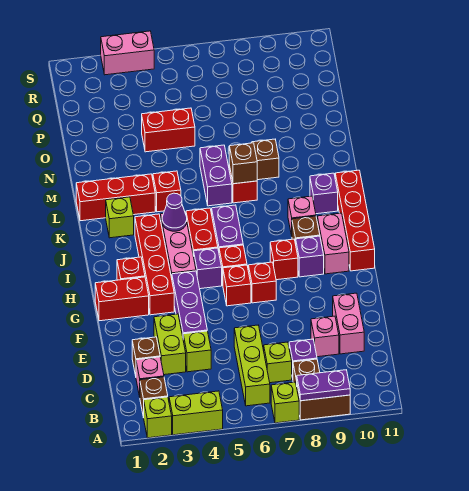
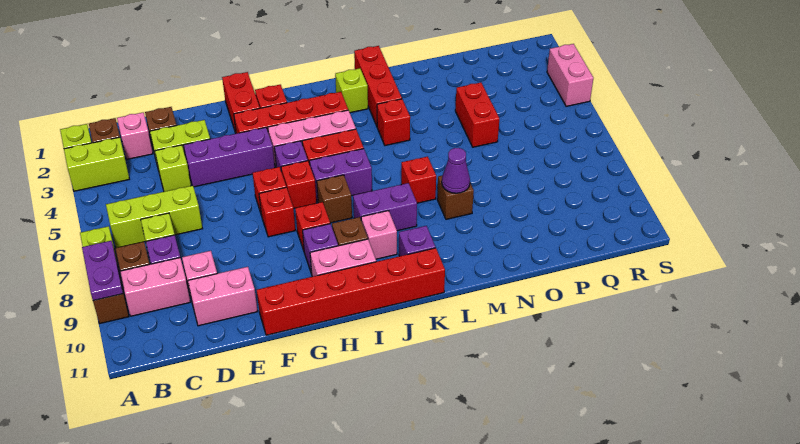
lime brick A3:A4 level 1 -> lime brick A3:B3 level 1
none -> pink brick B9:C9 level 1
red brick H11:K11 level 1 -> red brick F11:K11 level 1
purple cone J4 level 2 -> purple cone M8 level 2
purple brick L6:M6 level 1 -> purple brick J8:K8 level 1
brown brick L7 level 2 -> brown brick I7 level 1

